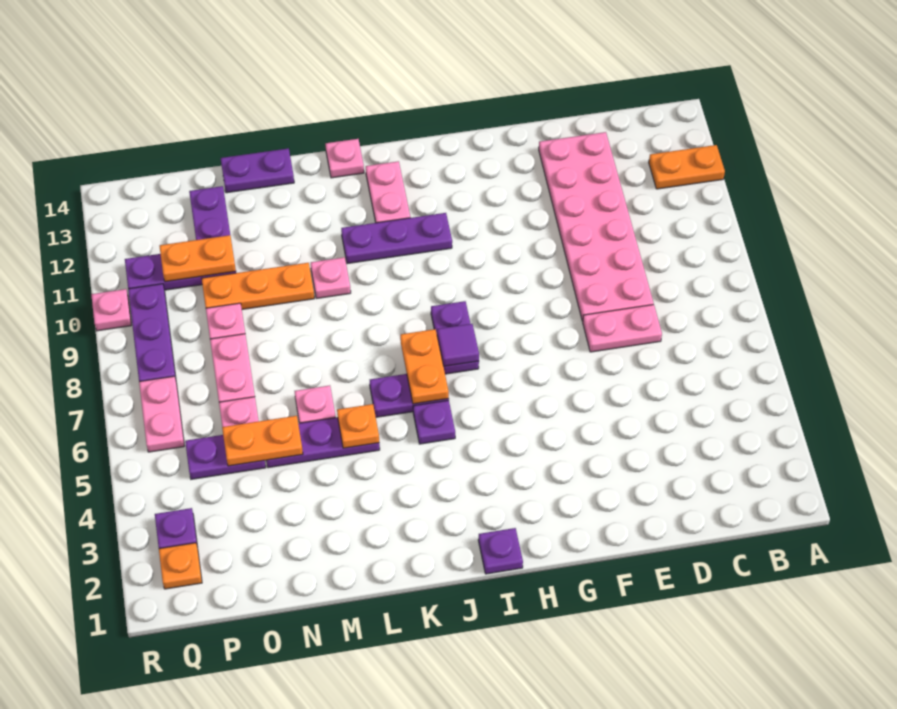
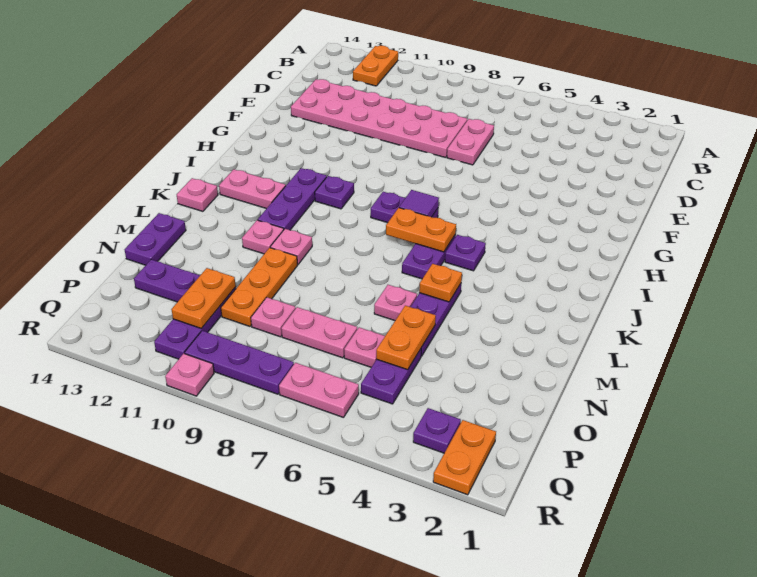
purple plate I1 level 1 -> purple plate I10 level 1
none -> pink plate L11 level 1
orange plate Q2 level 1 -> orange plate Q2:R2 level 1

